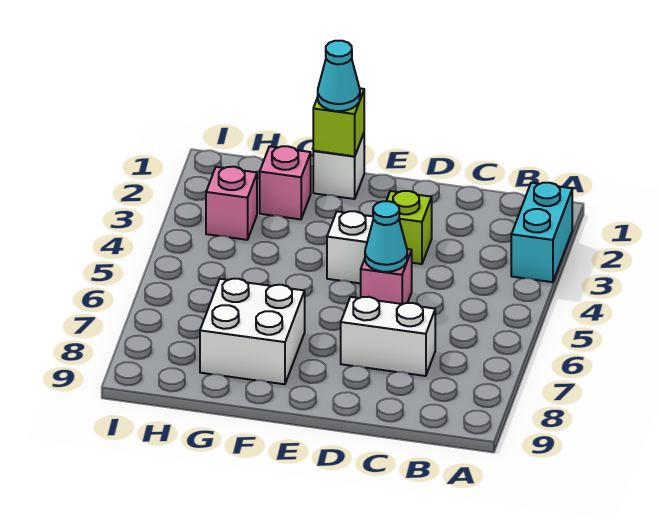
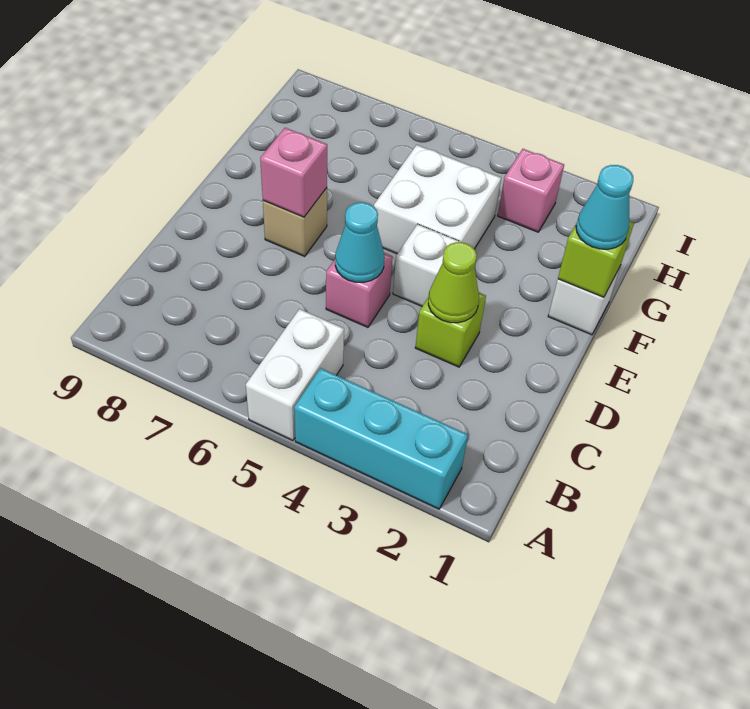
cyan brick A2:A3 level 1 -> cyan brick A2:A4 level 1
white brick C7:D7 level 1 -> white brick A5:B5 level 1
none -> lime cone D3 level 2
none -> tan brick E7 level 1
white brick F7:G8 level 1 -> white brick F4:G5 level 1
pink brick G2 level 1 -> pink brick E7 level 2

